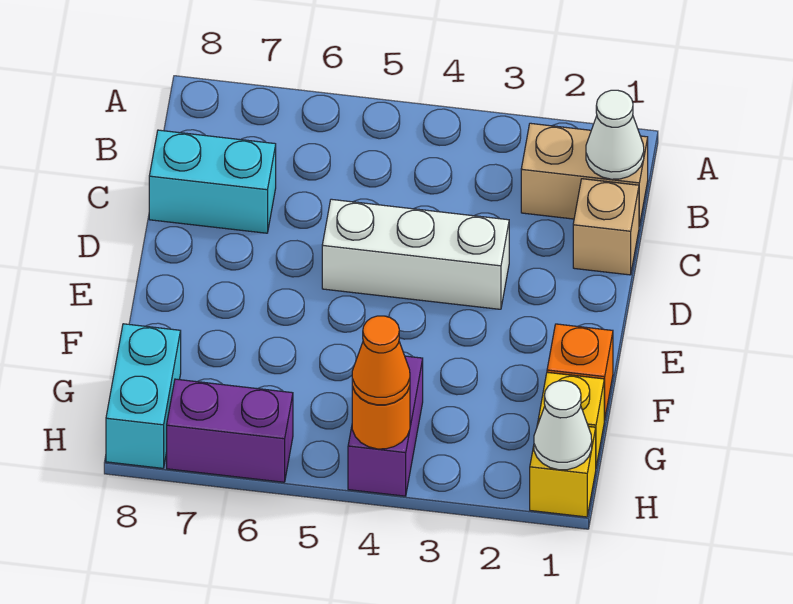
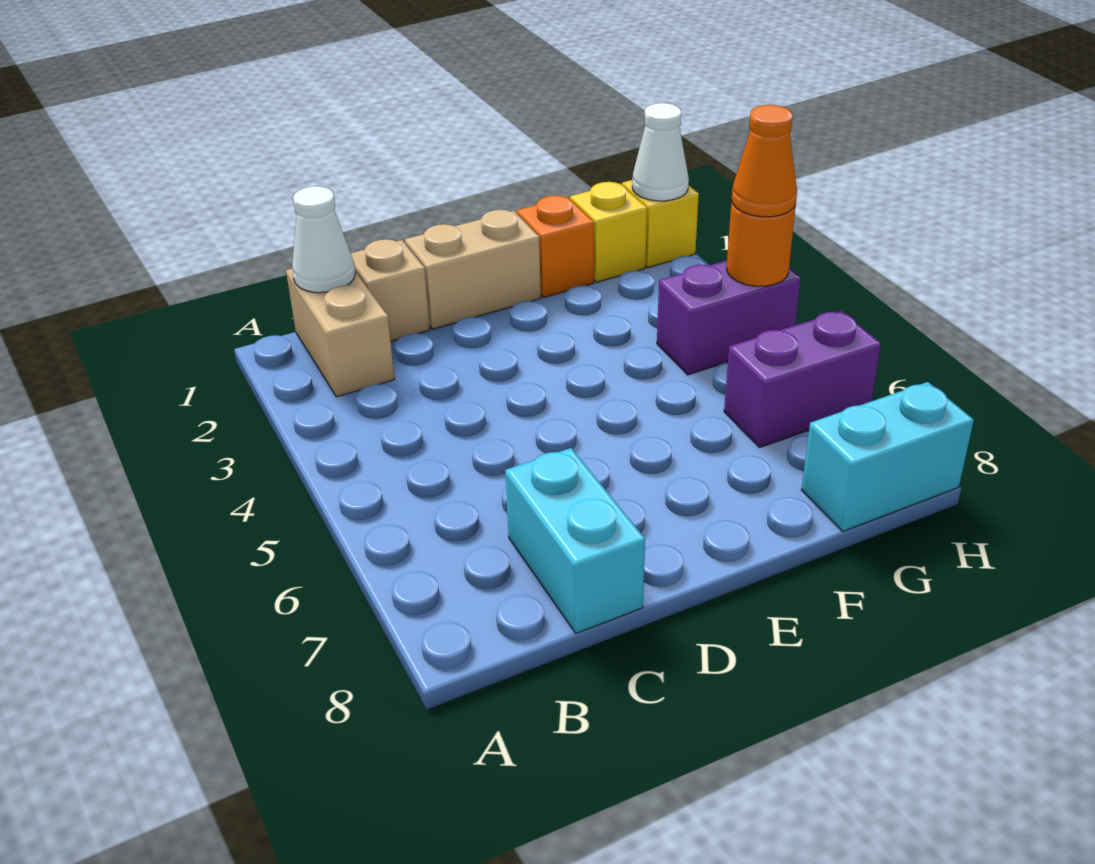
none -> tan brick D1:E1 level 1
white brick D3:D5 level 1 -> none
purple brick H6:H7 level 1 -> purple brick G6:H6 level 1

